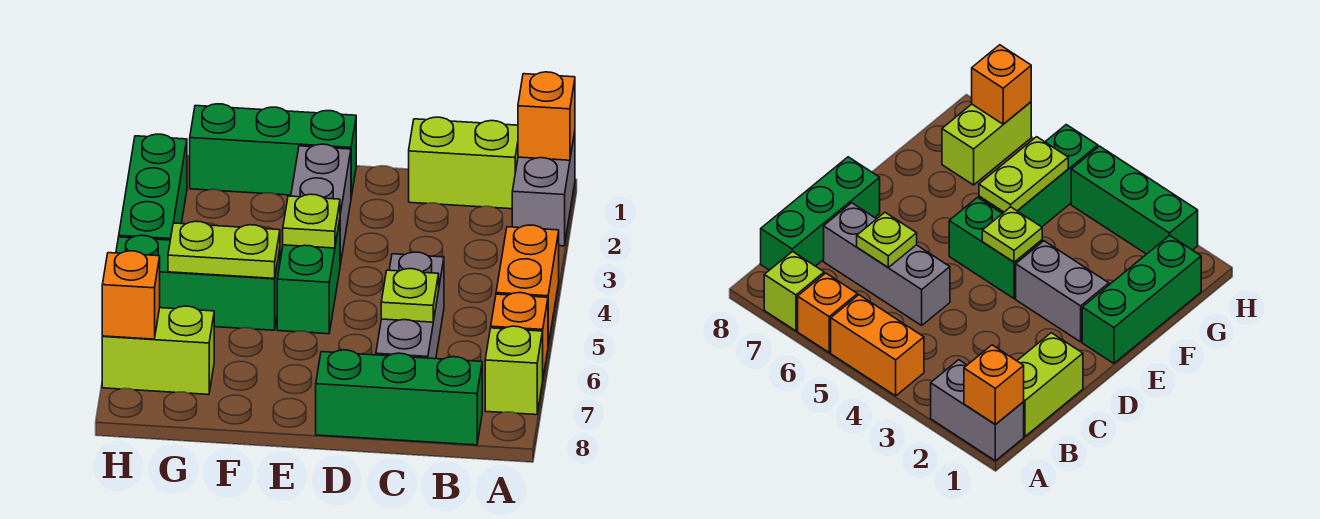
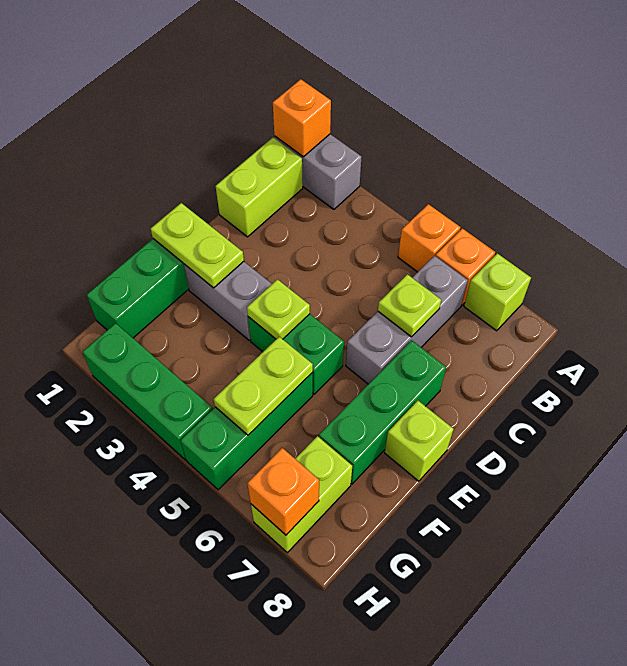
orange brick A4:A5 level 1 -> orange brick A5 level 1
green brick B8:D8 level 1 -> green brick D7:F7 level 1
grey brick C5:C7 level 1 -> grey brick B6:D6 level 1
none -> lime plate E1:E2 level 2
none -> lime brick E8 level 1

